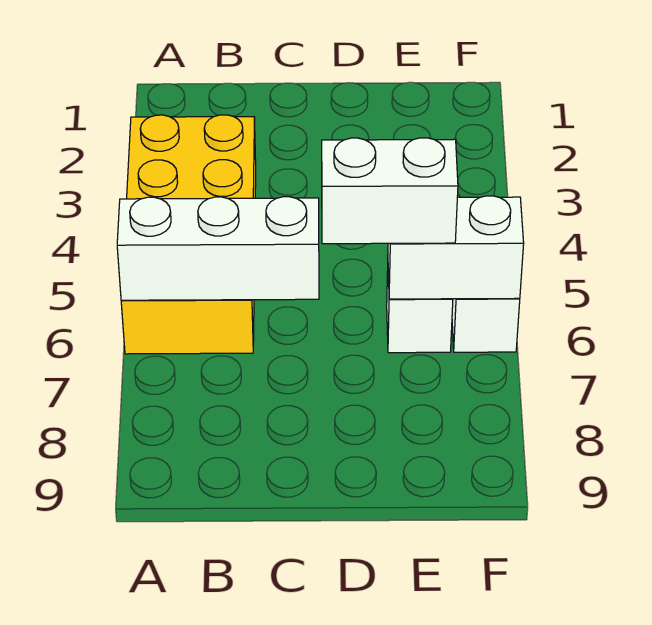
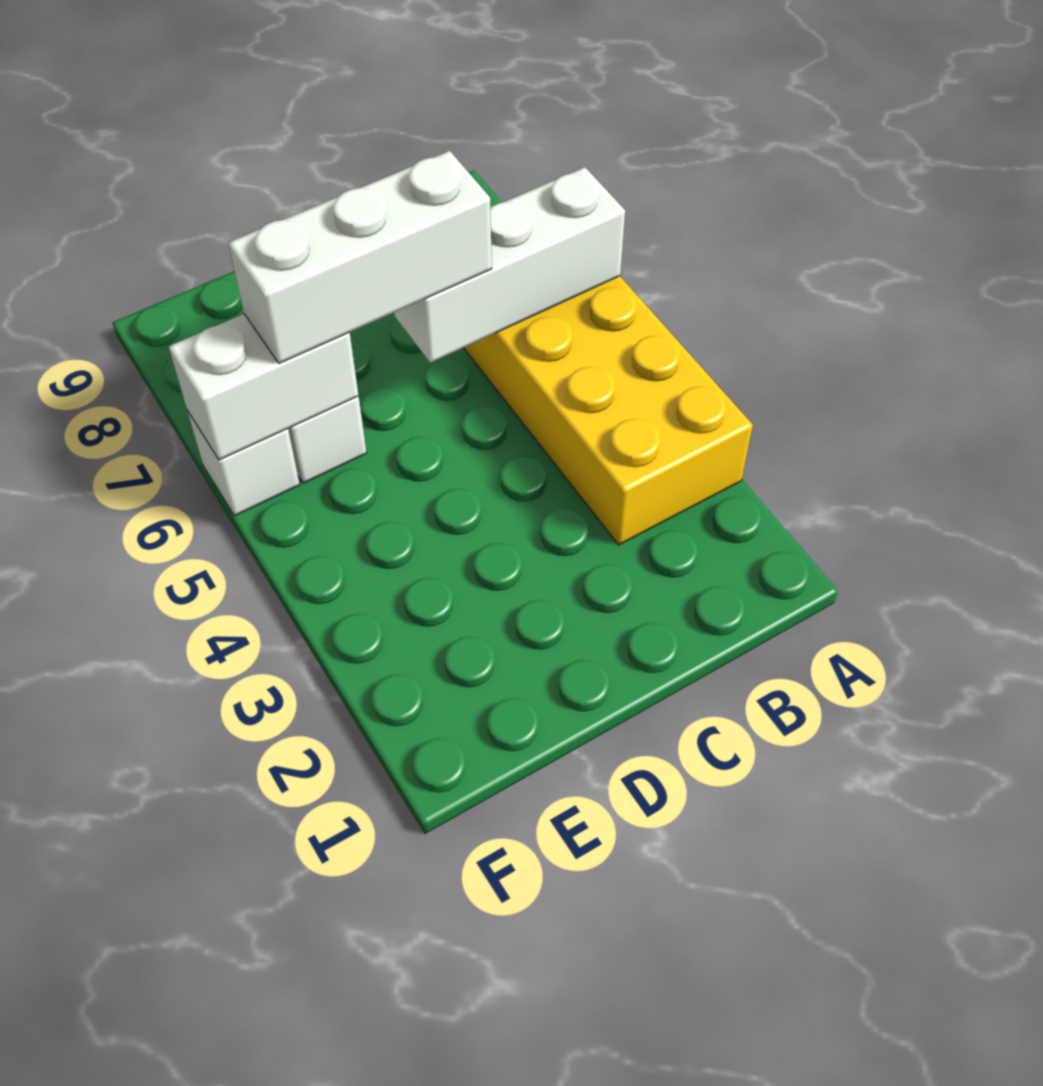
white brick D6:E6 level 3 -> white brick C6:E6 level 3

